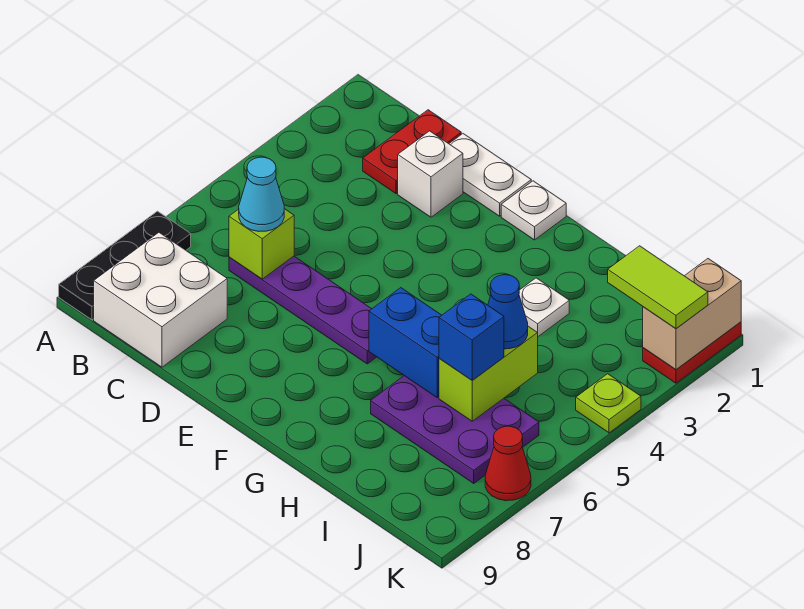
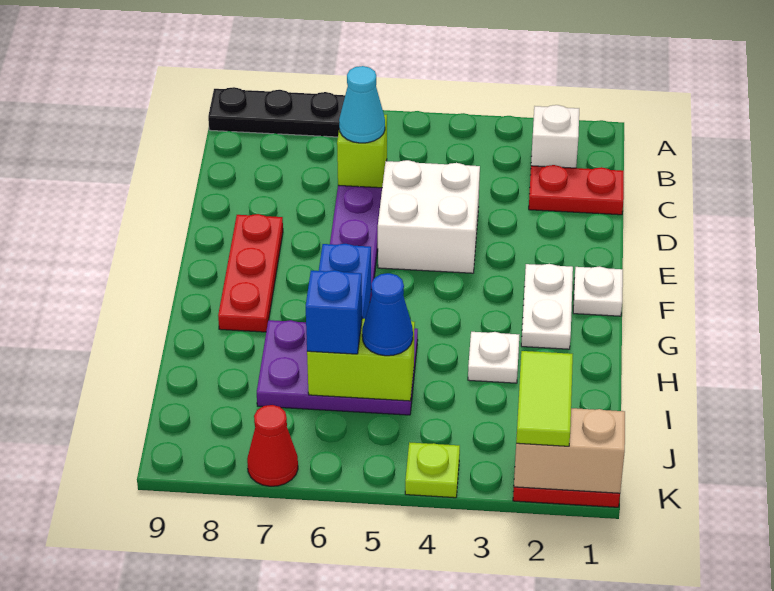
white brick B8:C9 level 1 -> white brick D4:E5 level 1
white plate D1:E1 level 1 -> white plate F2:G2 level 1
white brick D2 level 1 -> white brick B2 level 1
none -> red plate E8:G8 level 1
purple plate H6:J7 level 1 -> purple plate H5:I7 level 1

